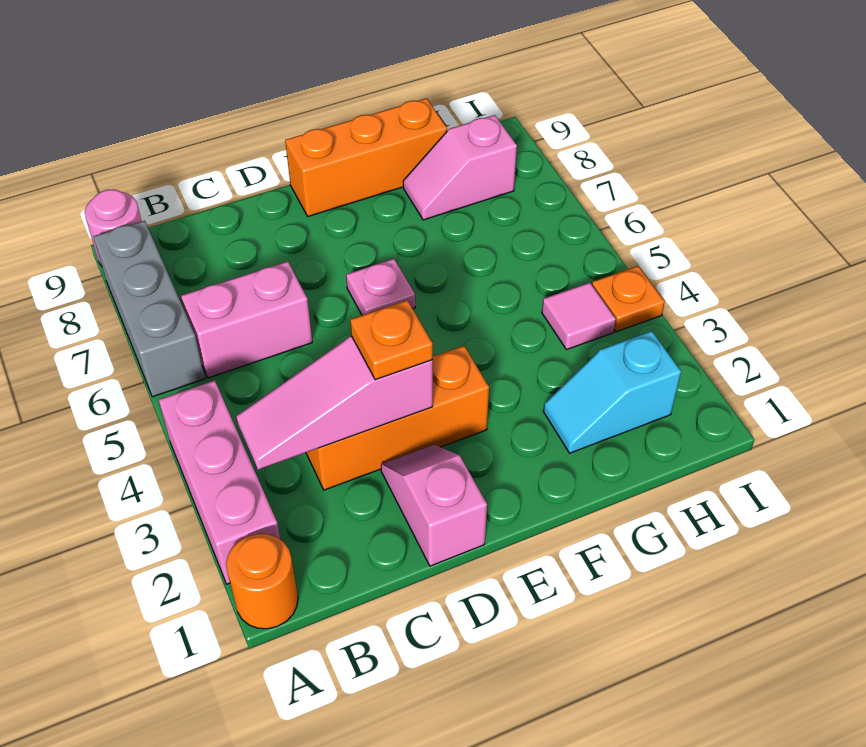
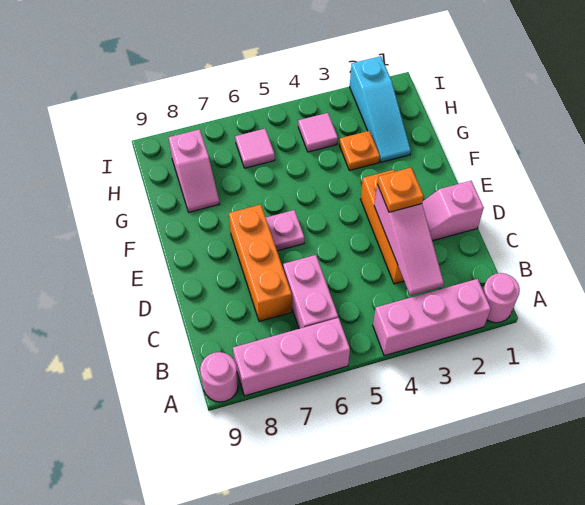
orange round brick A1 level 1 -> pink round brick A1 level 1
grey brick A6:A8 level 1 -> pink brick A6:A8 level 1
orange brick E9:G9 level 1 -> orange brick C7:E7 level 1
cyan slope G2:H2 level 1 top H -> cyan slope G2:I2 level 1 top I
none -> pink tile H6 level 1
orange plate I4 level 1 -> orange plate G3 level 1

